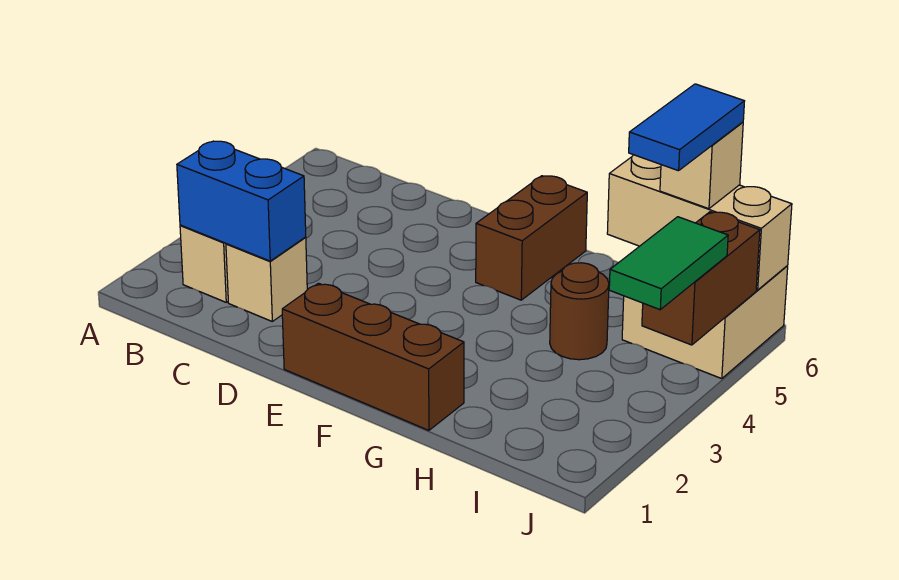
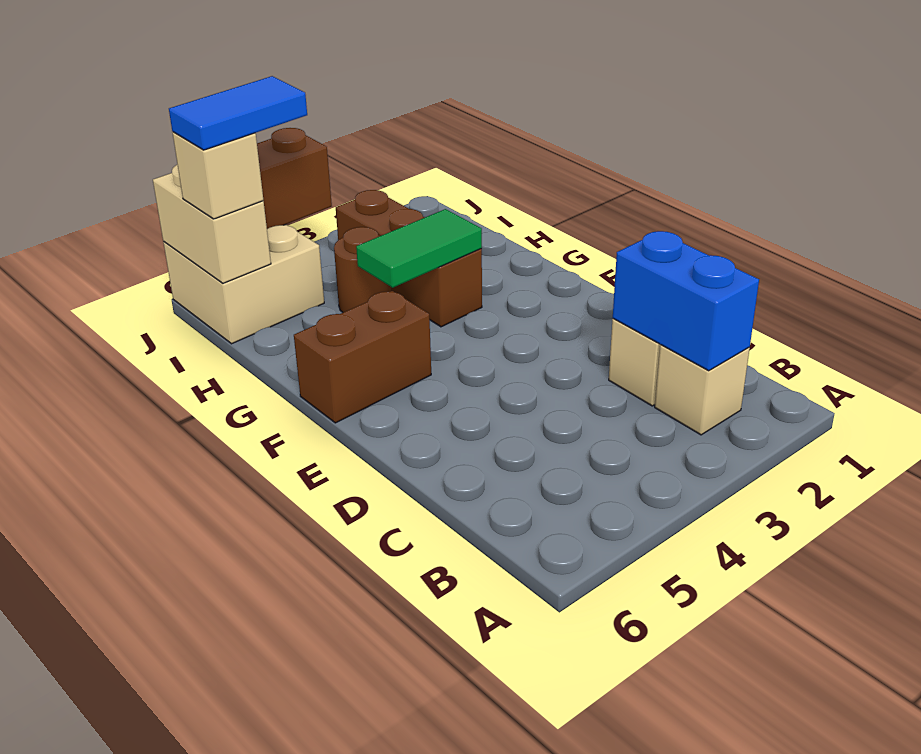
brown brick E1:G1 level 1 -> brown brick G3:I3 level 1
tan brick H6:J6 level 2 -> tan brick I6:J6 level 2
green tile J3:J4 level 3 -> green tile G3:G4 level 2

